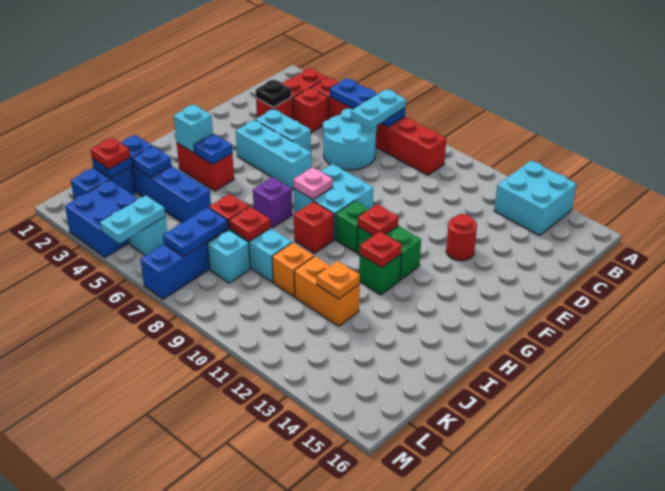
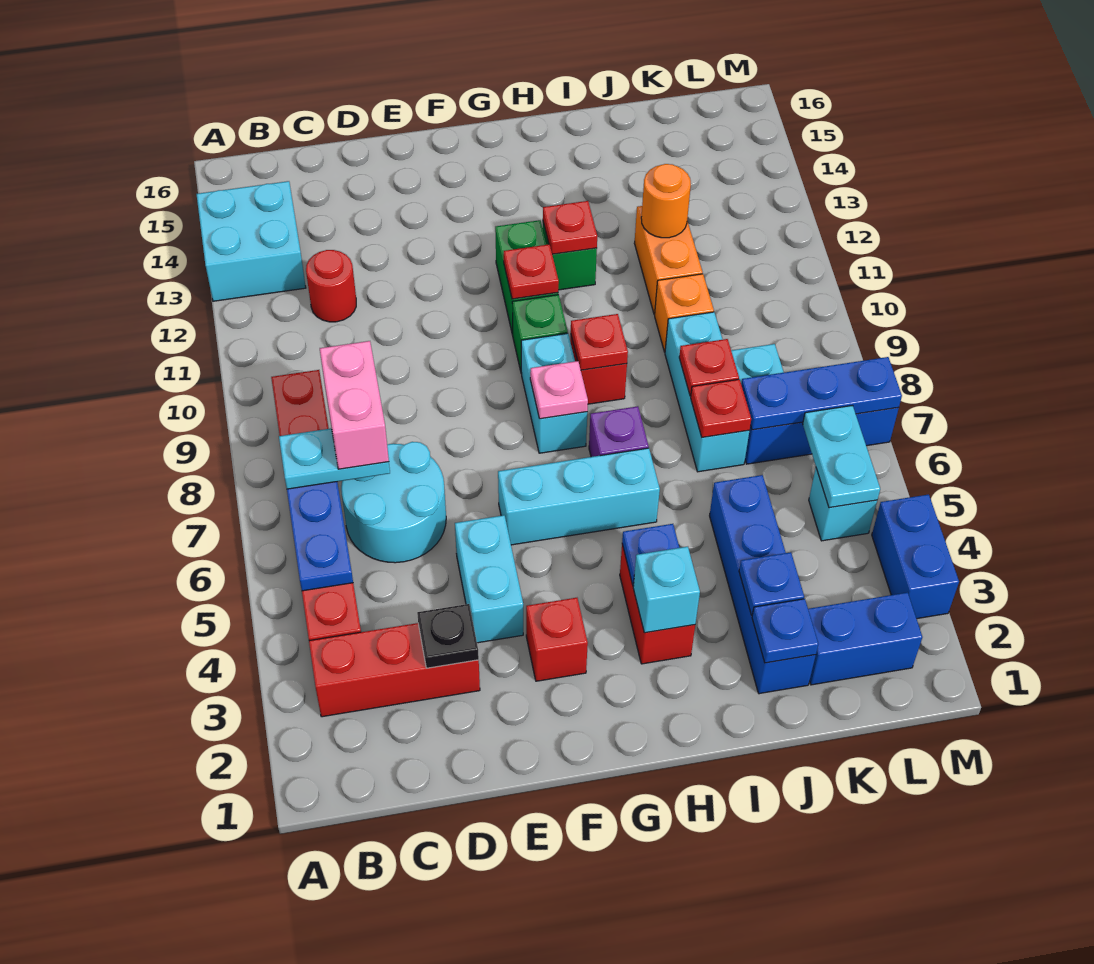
red brick C4 level 1 -> red brick F3 level 1
none -> pink brick C7:C8 level 4
red round brick E13 level 1 -> red round brick C12 level 1
cyan brick F4:F6 level 1 -> cyan brick F6:H6 level 1
cyan brick F8:G9 level 1 -> cyan brick G8:G9 level 1
blue plate J2:K2 level 2 -> blue plate J2 level 2
orange plate J12 level 2 -> orange round brick J12 level 2
red plate K2 level 3 -> red plate H9 level 2
blue plate K7:L7 level 2 -> blue plate K7:M7 level 2
blue brick L3:M4 level 1 -> blue brick M3:M4 level 1
cyan plate L5:M5 level 2 -> cyan plate L5:L6 level 2

